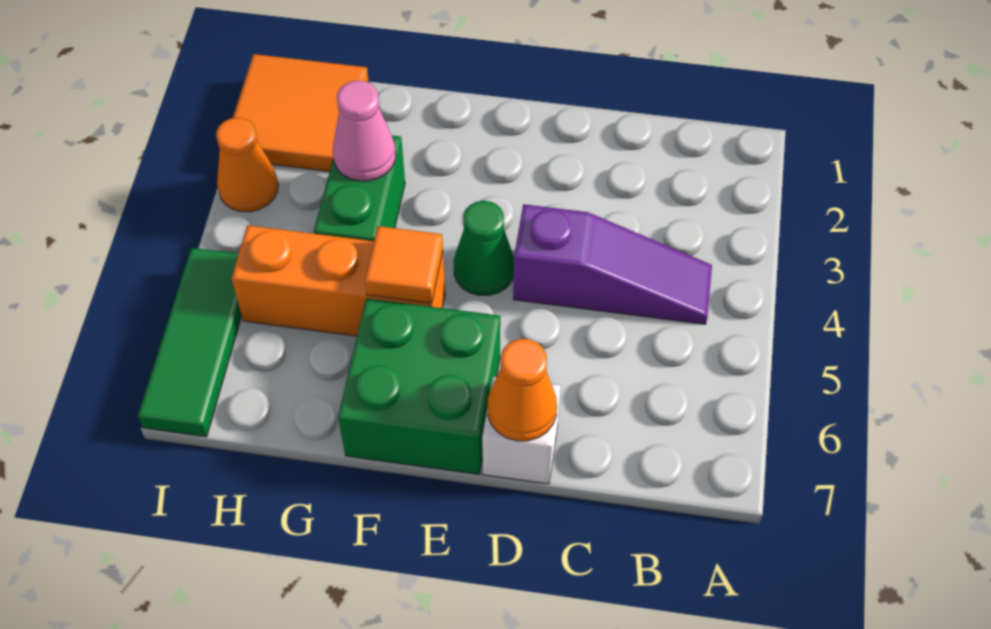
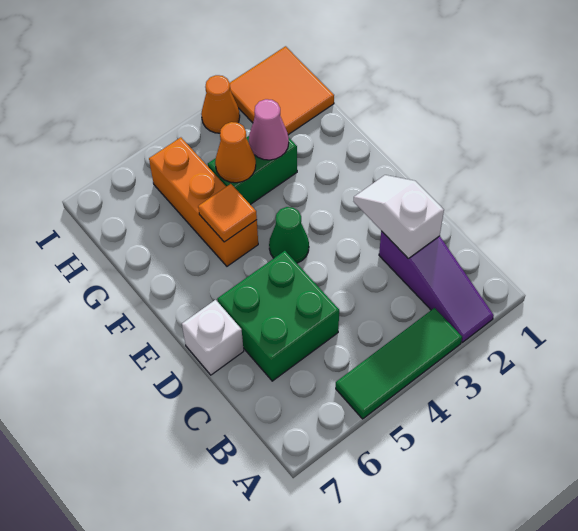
purple slope B4:D4 level 1 top D -> purple slope A2:C2 level 1 top C
none -> white slope C2:D2 level 2 top C
orange cone D7 level 2 -> orange cone G4 level 2
green brick E6:F7 level 1 -> green brick C5:D6 level 1
green tile I5:I7 level 1 -> green tile A3:A5 level 1

